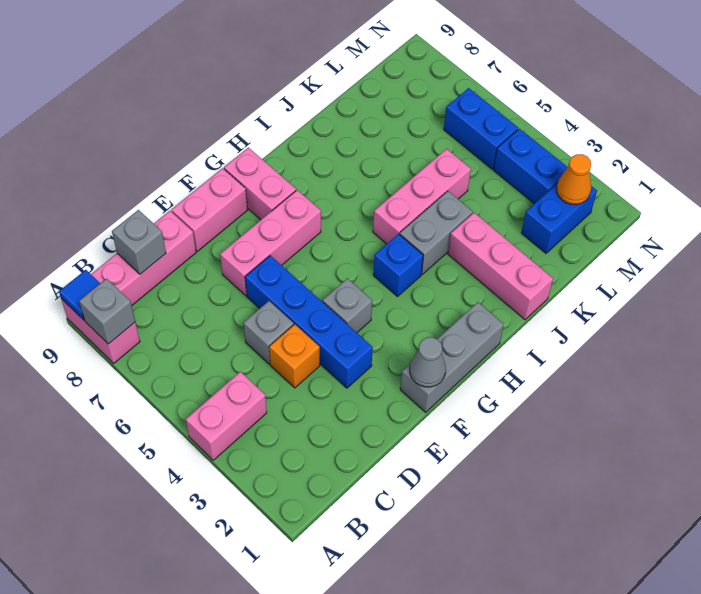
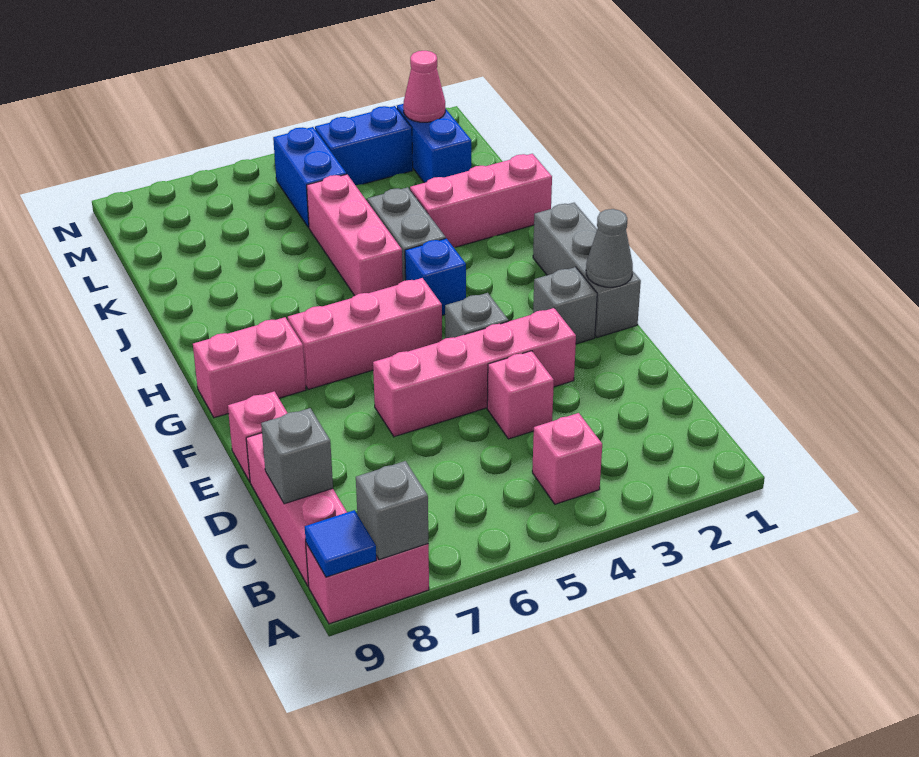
pink brick A4:B4 level 1 -> pink brick B4 level 1
orange brick D4 level 1 -> pink brick D4 level 1
grey brick D5 level 1 -> grey brick F2 level 1
blue brick E3:E6 level 1 -> pink brick E3:E6 level 1
pink brick E7:G7 level 1 -> pink brick G5:G7 level 1
pink brick E9:F9 level 1 -> pink brick E9 level 1
orange cone M2 level 2 -> pink cone M2 level 2
blue brick M5:M6 level 1 -> blue brick L5:M5 level 1

